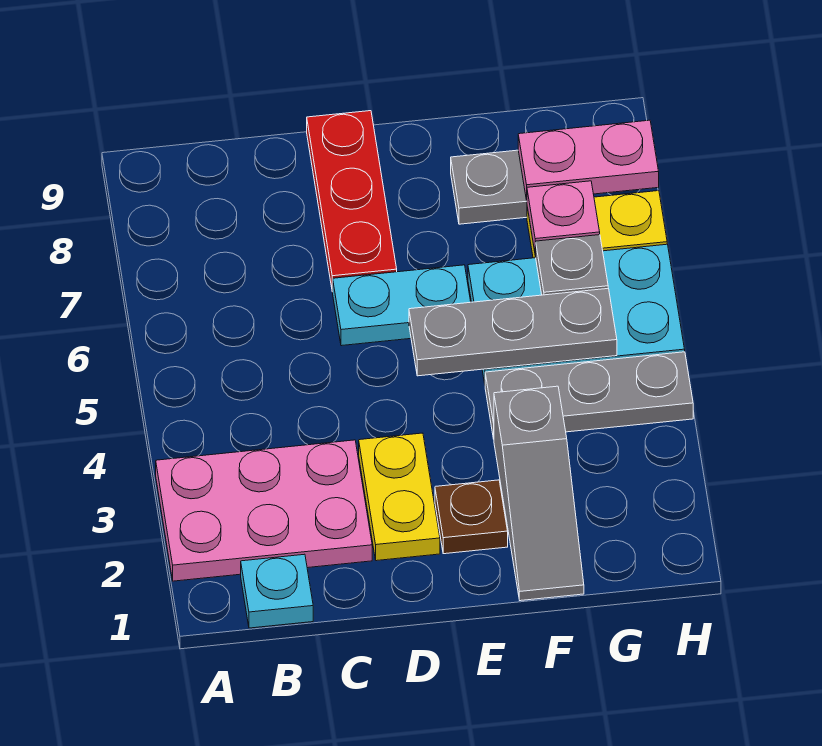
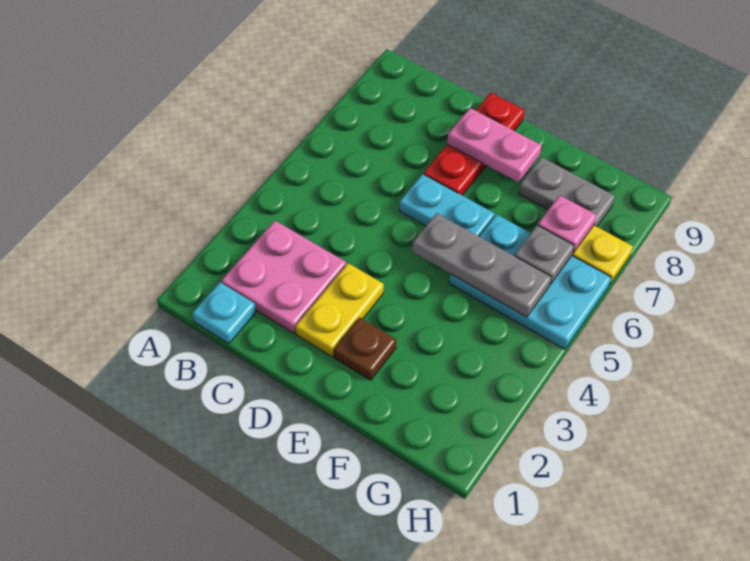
pink plate A2:C3 level 1 -> pink plate B2:C3 level 1
grey slope F1:F3 level 1 top 3 -> none
grey plate F4:H4 level 1 -> none
pink plate G8:H8 level 2 -> pink plate D8:E8 level 2

